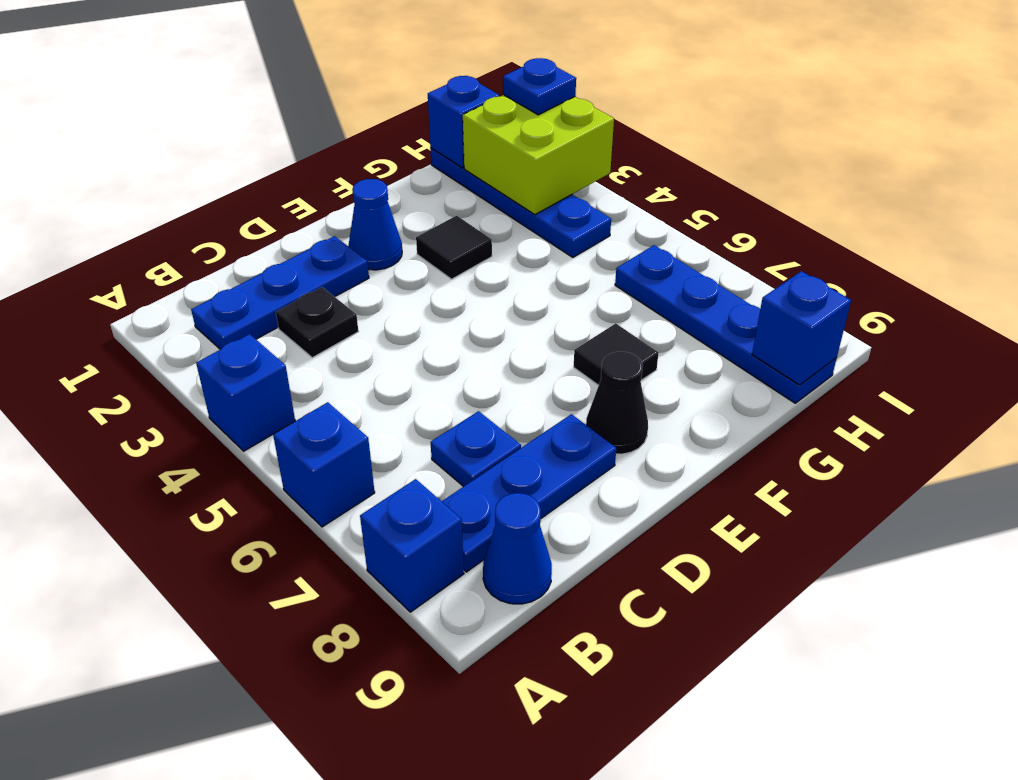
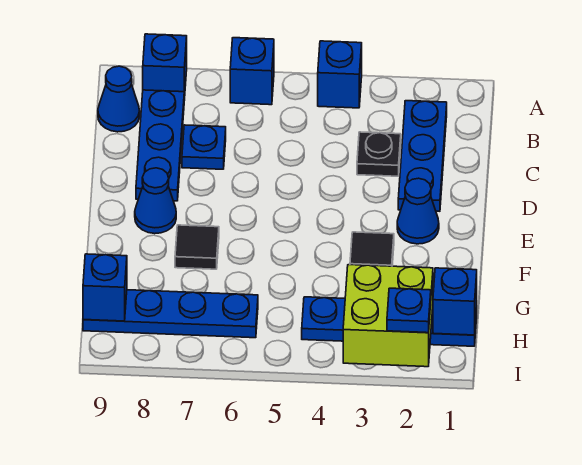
black cone E8 level 1 -> blue cone E8 level 1

